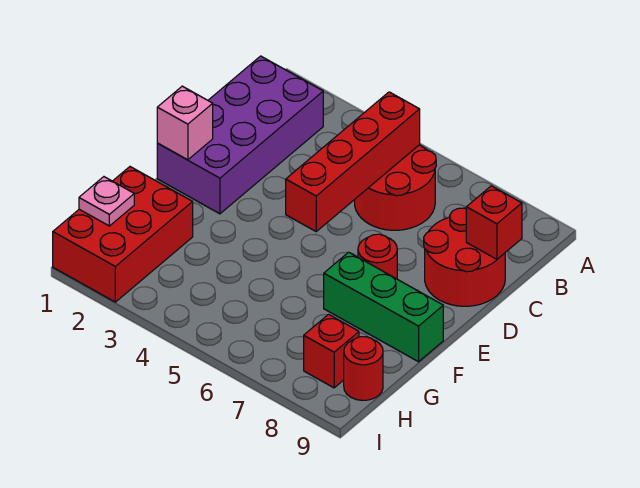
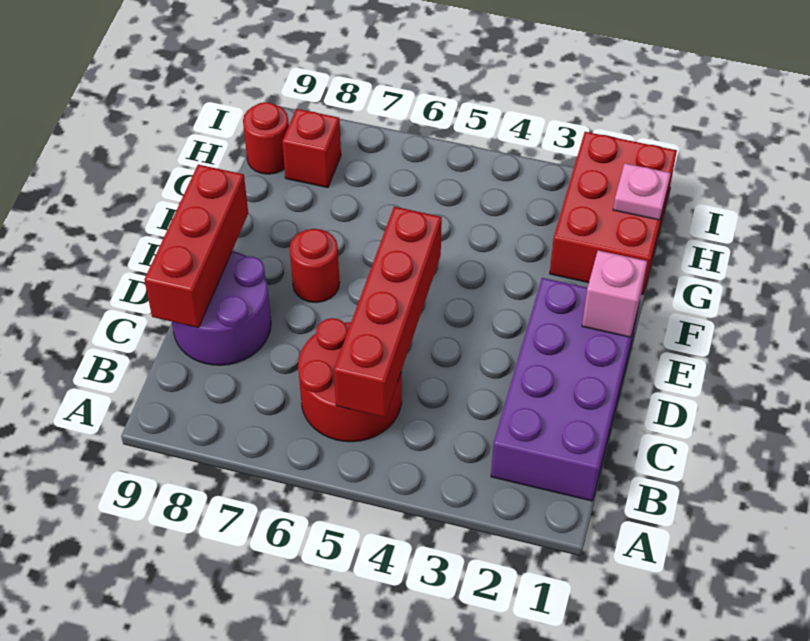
red round brick C8:D9 level 1 -> purple round brick C8:D9 level 1
red brick C9 level 2 -> red brick C9:E9 level 2
green brick F7:F9 level 1 -> none

